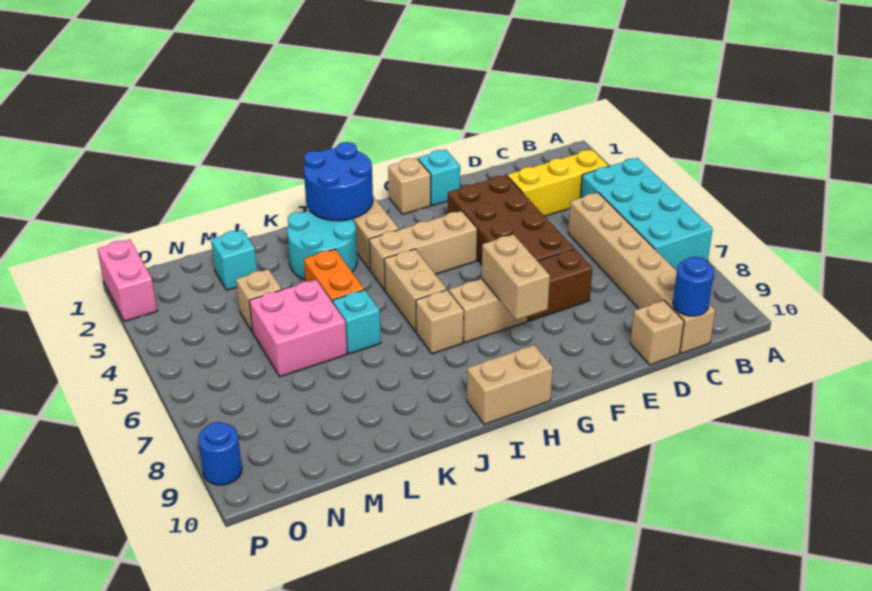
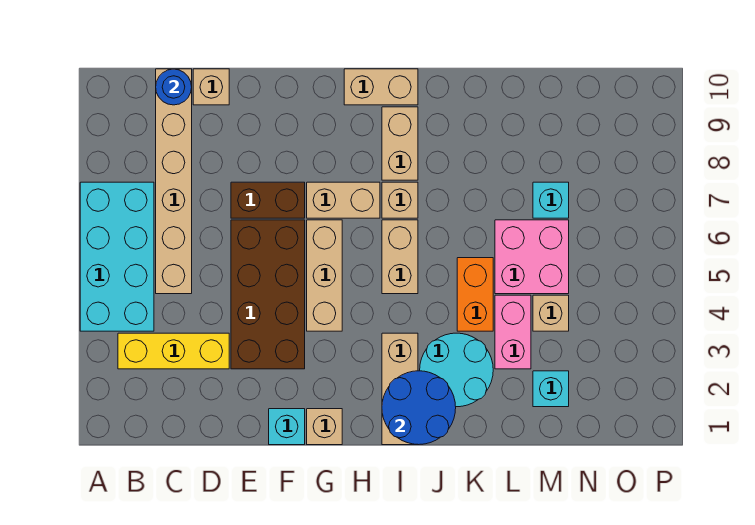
tan brick G4:I4 level 1 -> tan brick G4:G6 level 1
tan brick G7:G8 level 2 -> tan brick I8:I9 level 1
cyan brick K6 level 1 -> cyan brick M7 level 1
pink brick P1:P2 level 1 -> pink brick L3:L4 level 1
blue round brick P9 level 1 -> none

